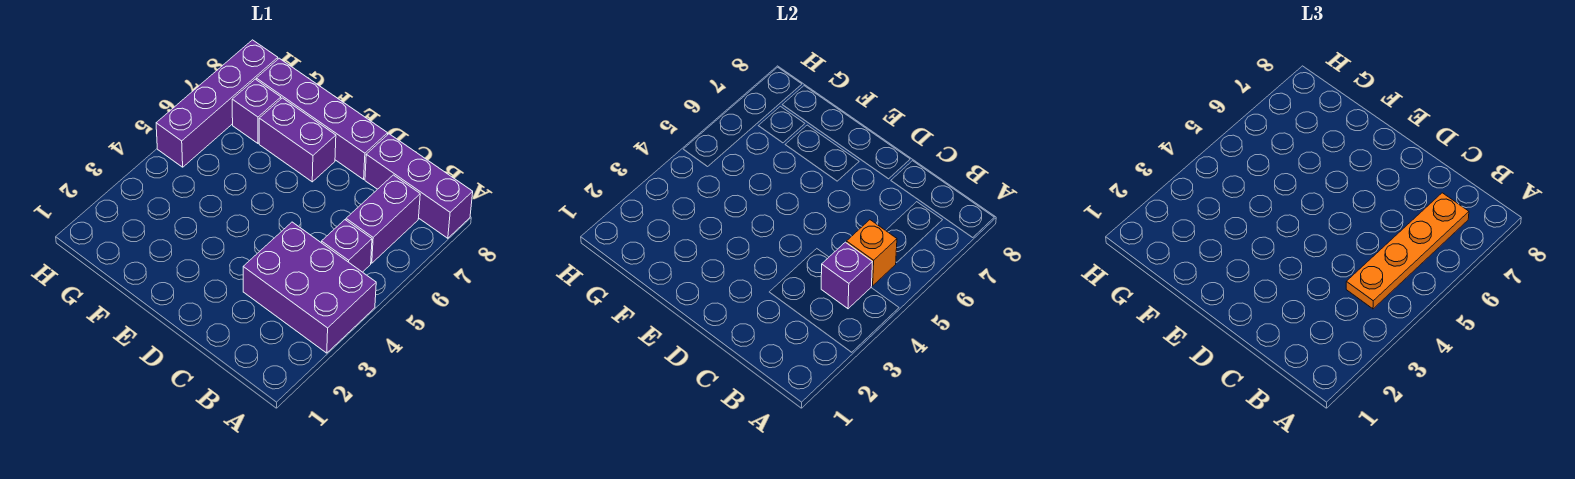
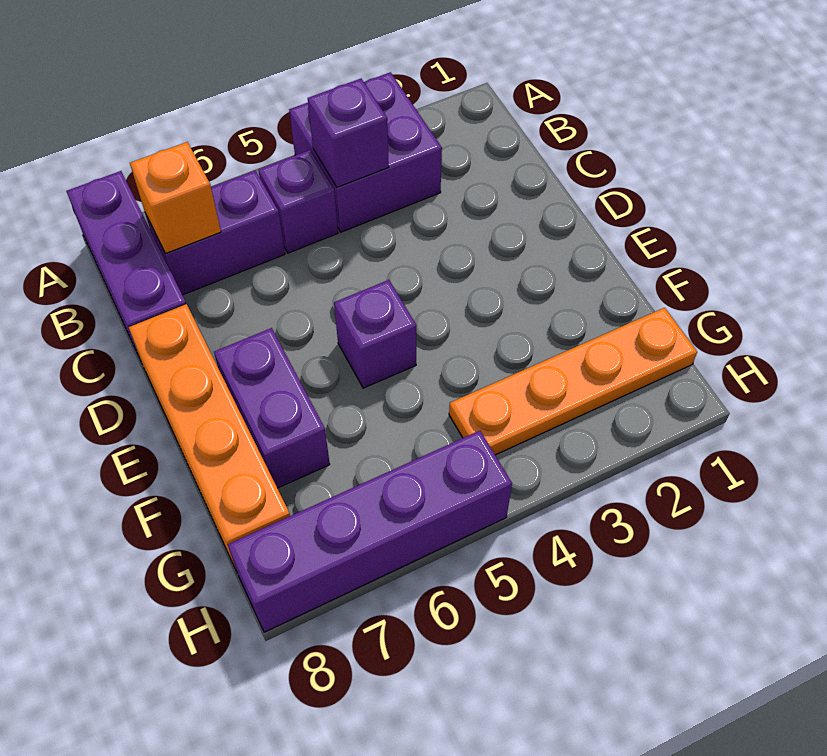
purple brick A3:C4 level 1 -> purple brick A3:B4 level 1
orange plate B4:B7 level 3 -> orange plate G1:G4 level 1
orange brick B5 level 2 -> orange brick B7 level 2
purple brick D8:G8 level 1 -> orange brick D8:G8 level 1
purple brick G7 level 1 -> purple brick E5 level 1

